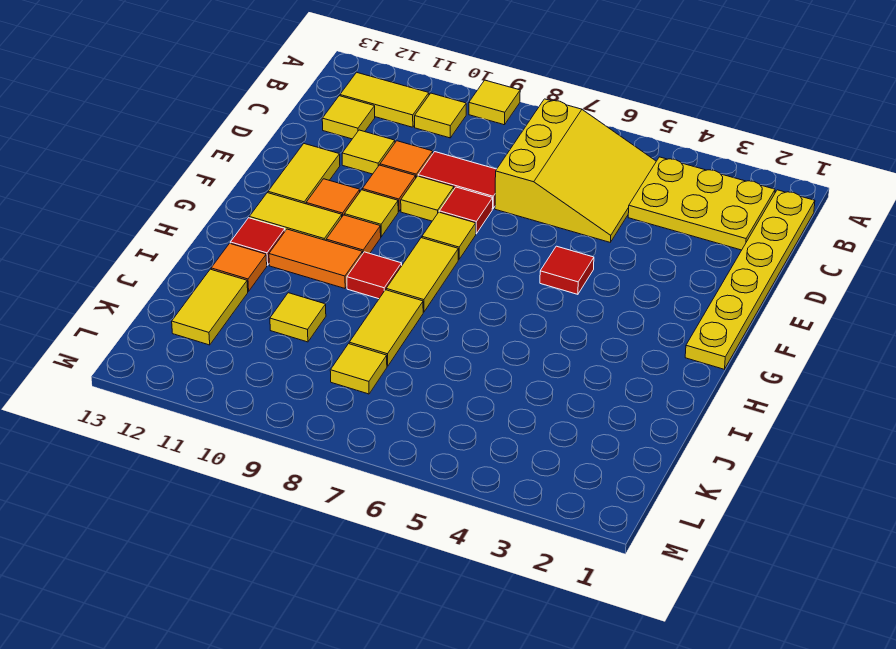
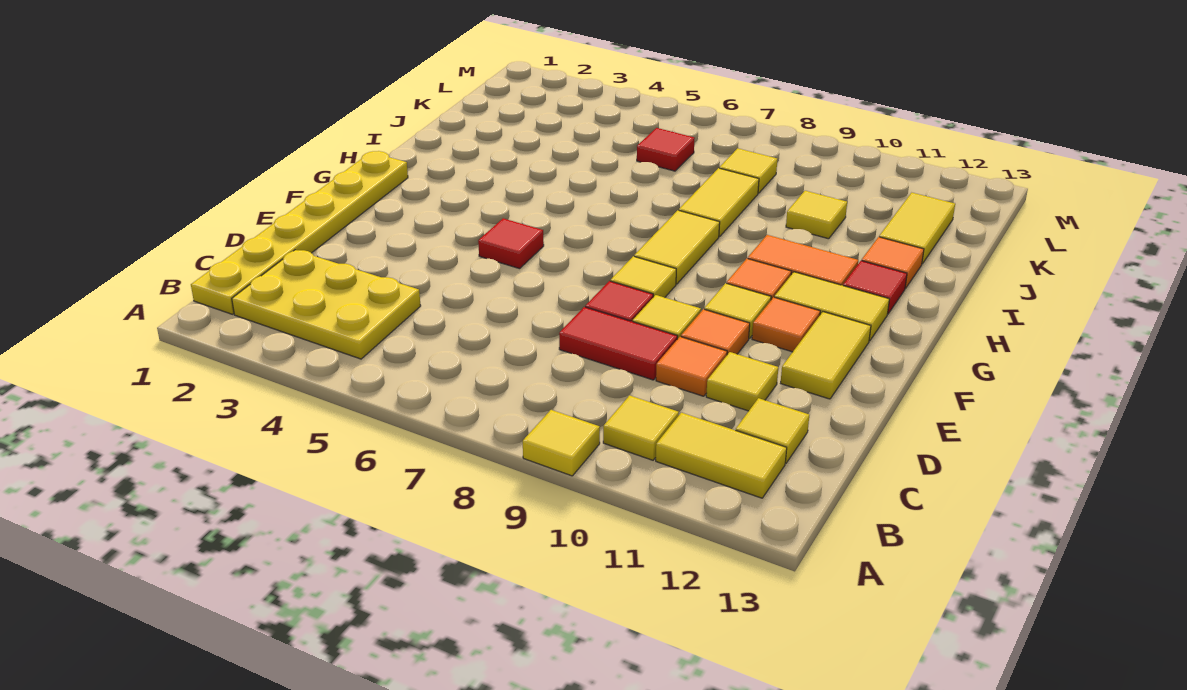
yellow slope B5:D7 level 1 top 7 -> none
red tile H9 level 1 -> red tile K6 level 1

